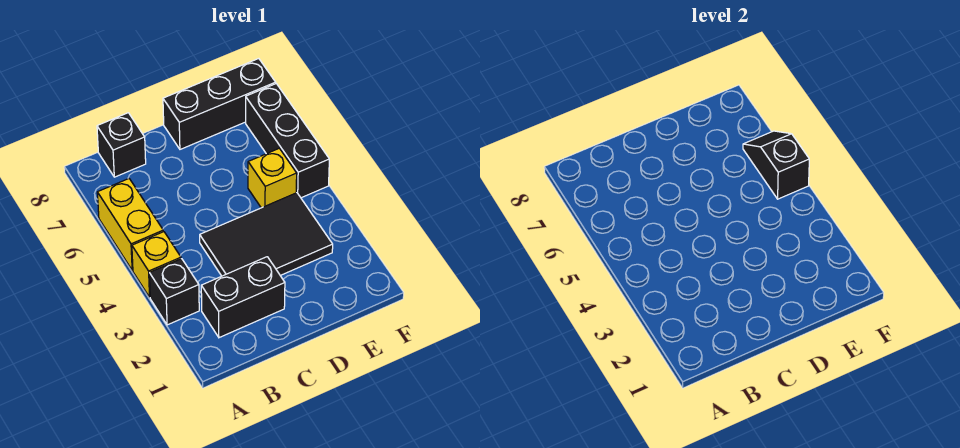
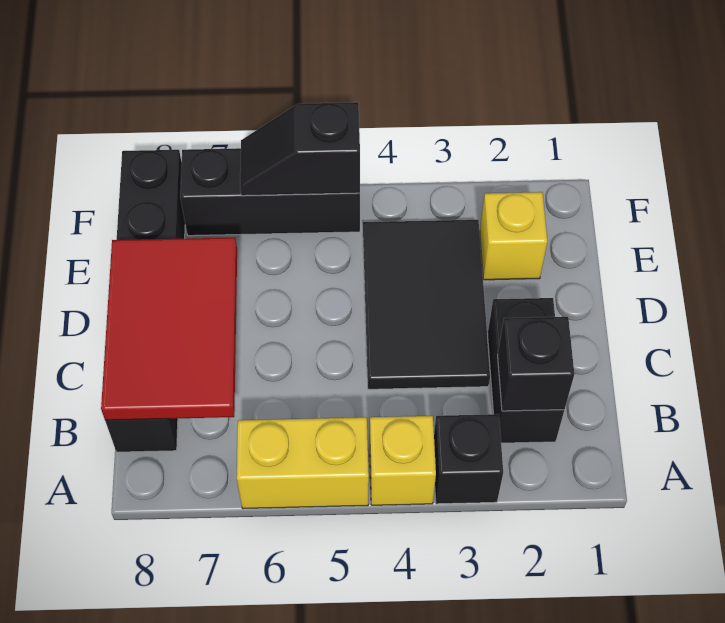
none -> black brick B2 level 2
none -> red tile B7:D8 level 2
yellow brick E5 level 1 -> yellow brick E2 level 1

